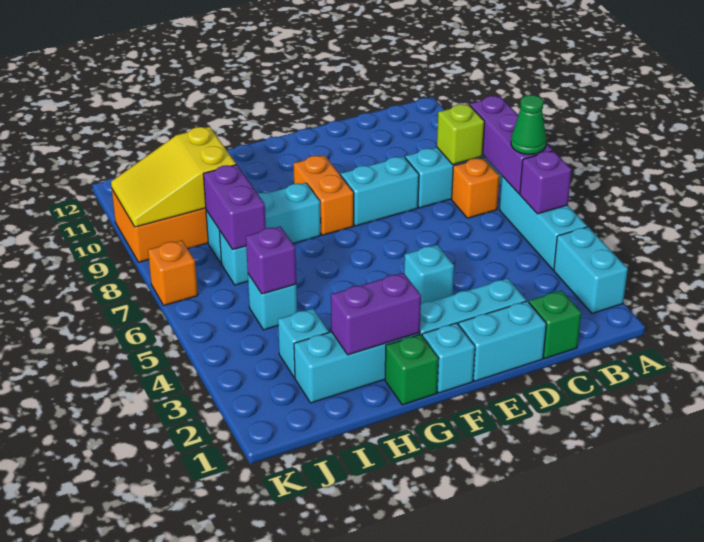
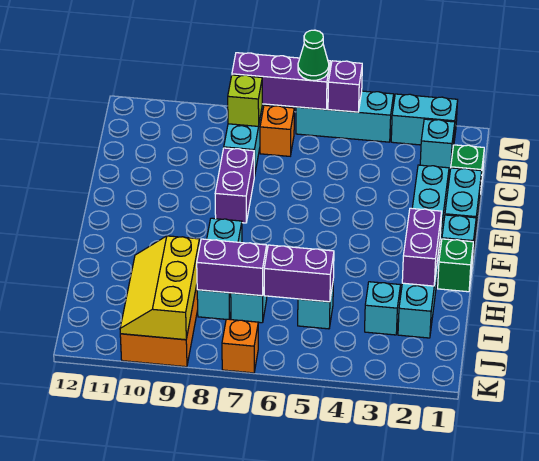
cyan brick D8:E8 level 1 -> purple brick D8:E8 level 1
cyan brick E4 level 1 -> cyan brick B2 level 1
orange brick F8:F9 level 1 -> none
purple brick I5 level 2 -> purple brick I5:I6 level 2
yellow slope I9:K10 level 2 top I -> yellow slope I9:K10 level 2 top 9

